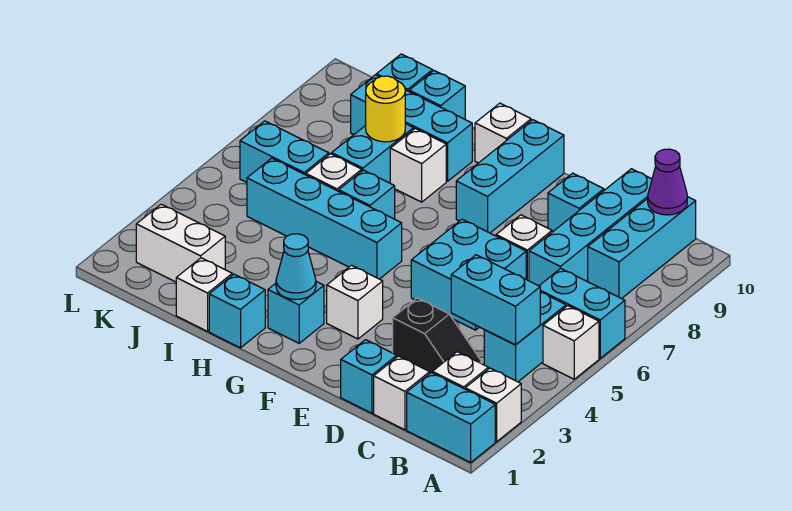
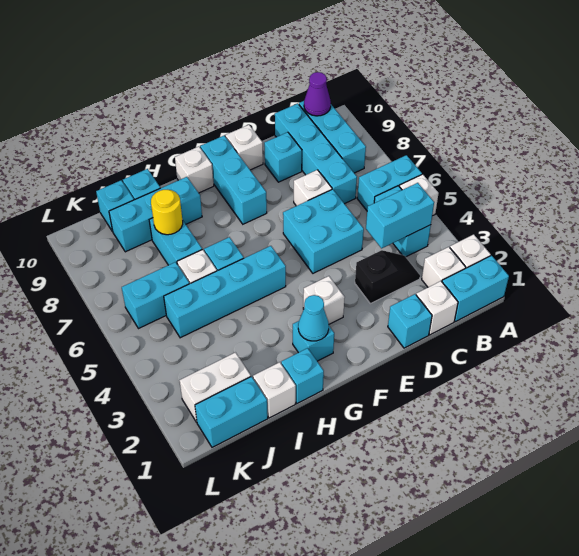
white brick H8 level 1 -> white brick E10 level 1
none -> cyan brick J1:K1 level 1

